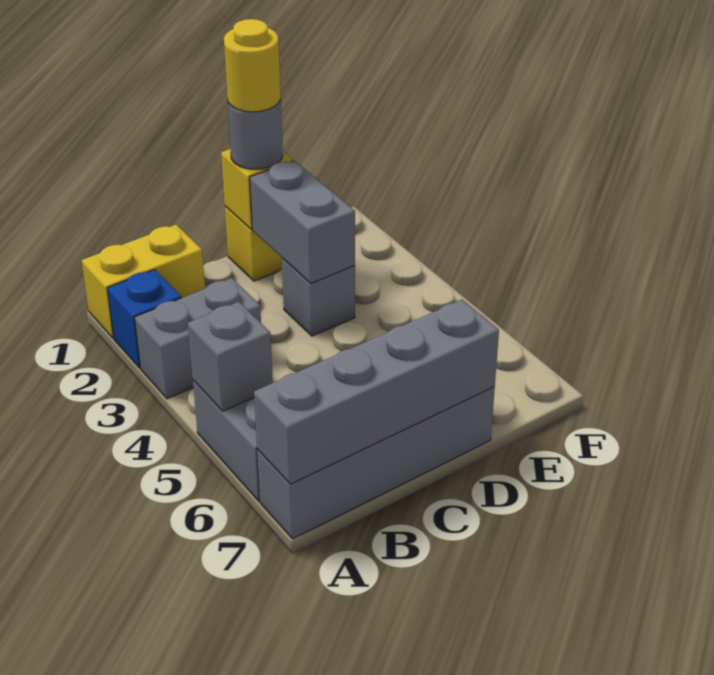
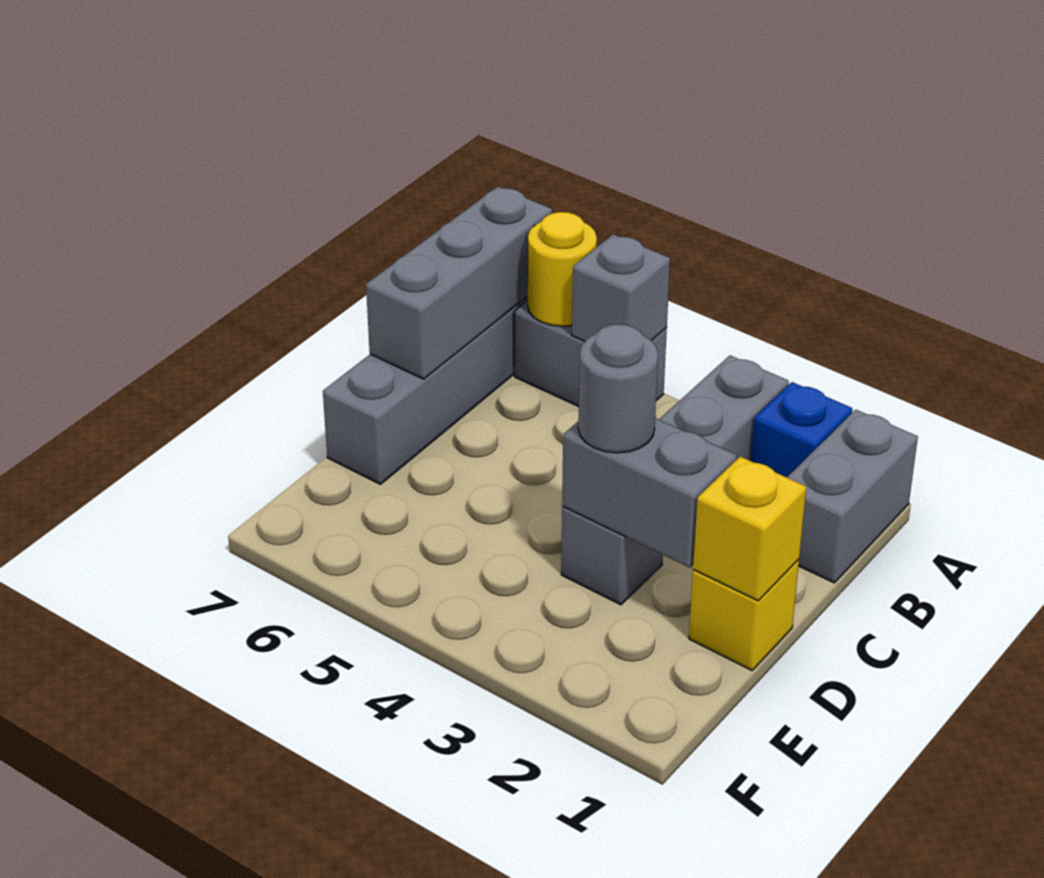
yellow brick A1:B1 level 1 -> grey brick A1:B1 level 1
grey brick A7:D7 level 2 -> grey brick A7:C7 level 2
grey round brick D1 level 3 -> grey round brick D3 level 3
yellow round brick D1 level 4 -> yellow round brick A6 level 2

